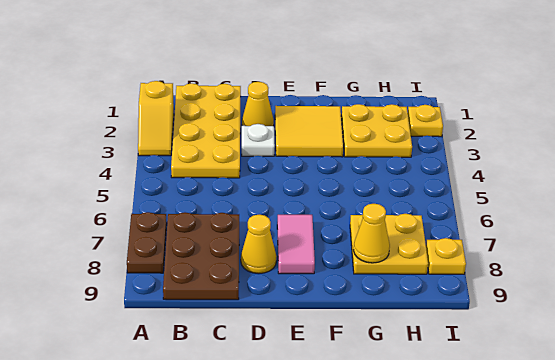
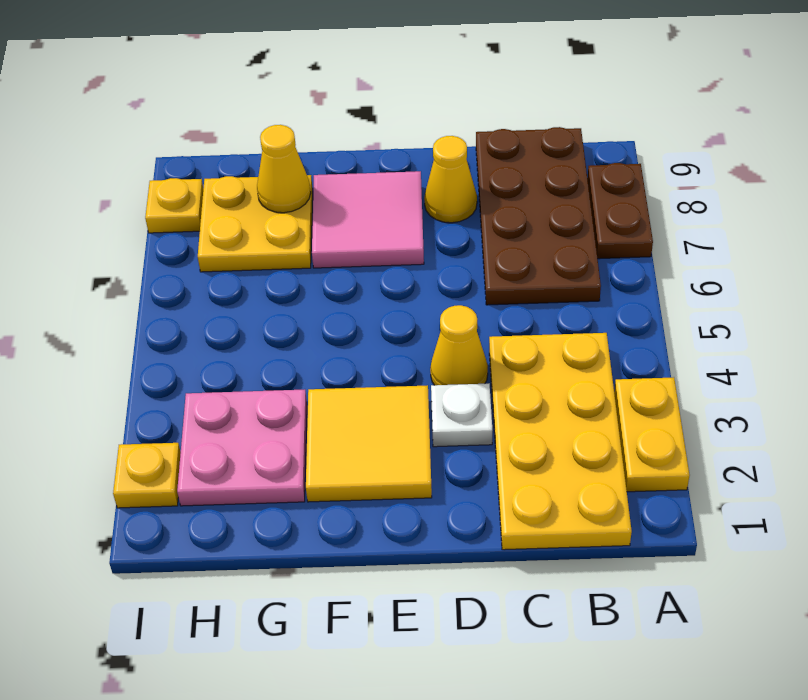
yellow slope A2:A3 level 1 top 2 -> yellow plate A2:A3 level 1
brown plate B7:C9 level 1 -> brown plate B6:C9 level 1
yellow cone D2 level 1 -> yellow cone D4 level 1
pink tile E7:E8 level 1 -> pink tile E7:F8 level 1
yellow plate G2:H3 level 1 -> pink plate G2:H3 level 1

